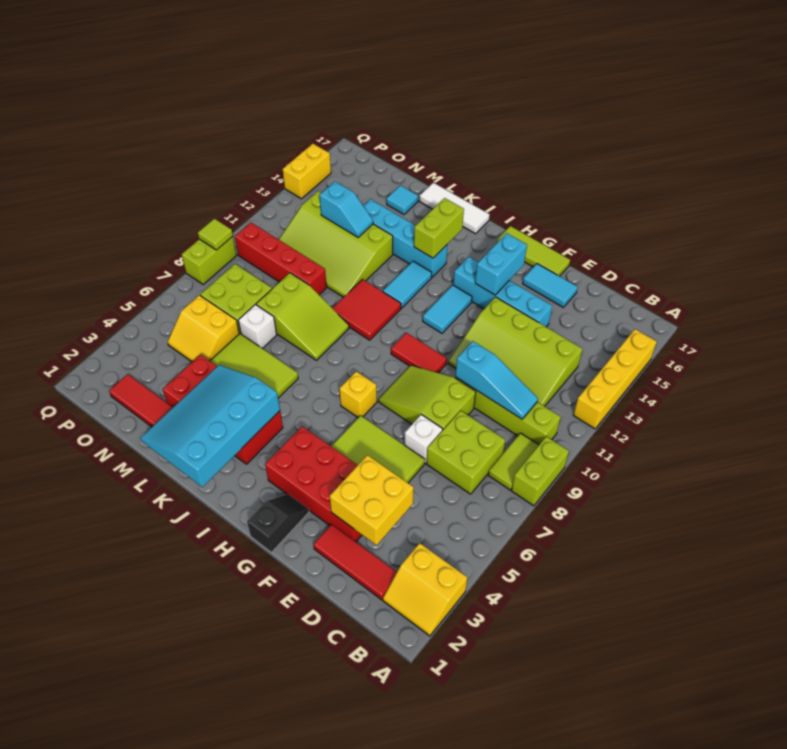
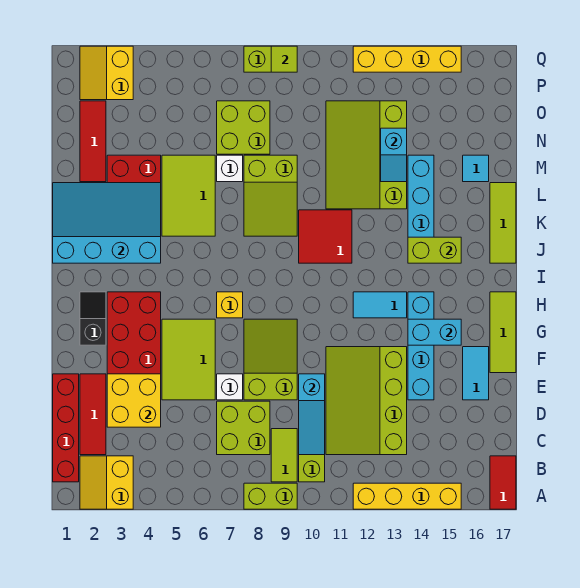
lime tile B8:B9 level 1 -> lime tile B9:C9 level 1
black slope G1:G2 level 1 top 1 -> black slope G2:H2 level 1 top G
red tile G10:H10 level 1 -> red tile A17:B17 level 1
cyan tile J12:J13 level 1 -> none
white tile J17:L17 level 1 -> lime tile J17:L17 level 1
red brick M10:P10 level 1 -> red brick B1:E1 level 1
yellow slope N5:O6 level 1 top 6 -> yellow slope P2:Q3 level 1 top 3
yellow brick Q14:Q15 level 1 -> yellow brick Q12:Q15 level 1

